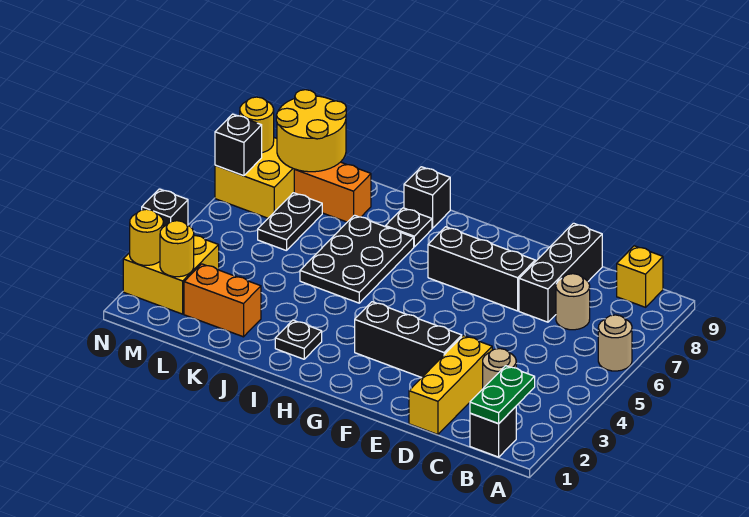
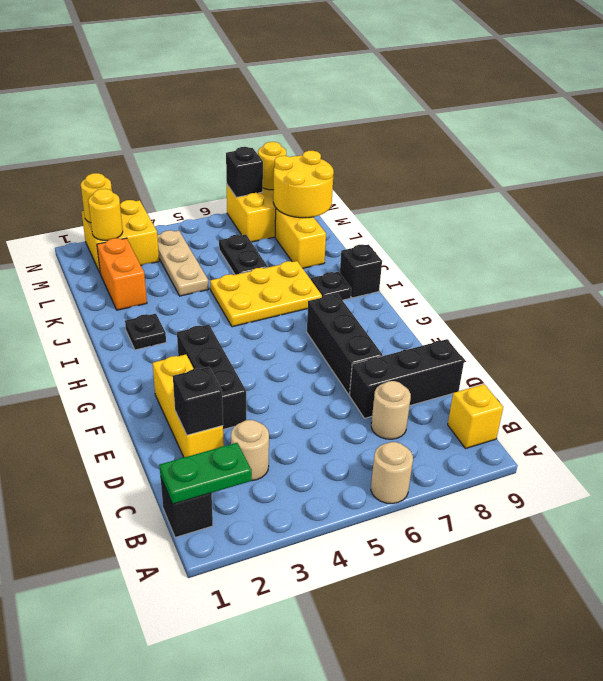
yellow brick D1:D3 level 1 -> yellow brick D2:F2 level 1
black plate I5:J7 level 1 -> yellow plate I5:J7 level 1
none -> tan plate K4:M4 level 1
orange brick K8:L8 level 1 -> yellow brick K8:L8 level 1
black plate L6:L7 level 1 -> black plate K6:L6 level 1
black brick N3 level 2 -> black brick D2 level 2

